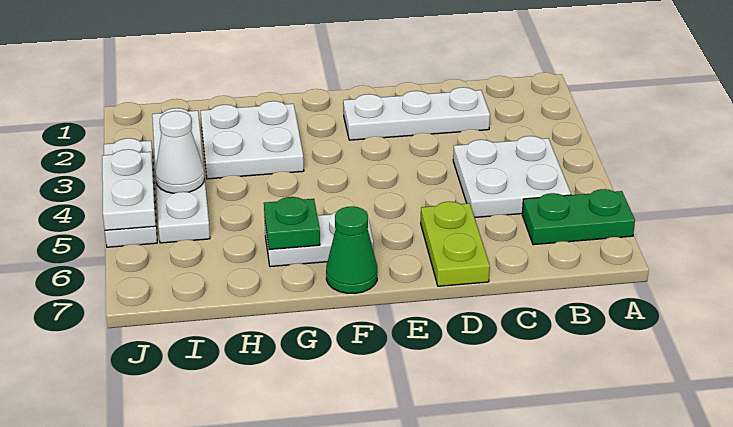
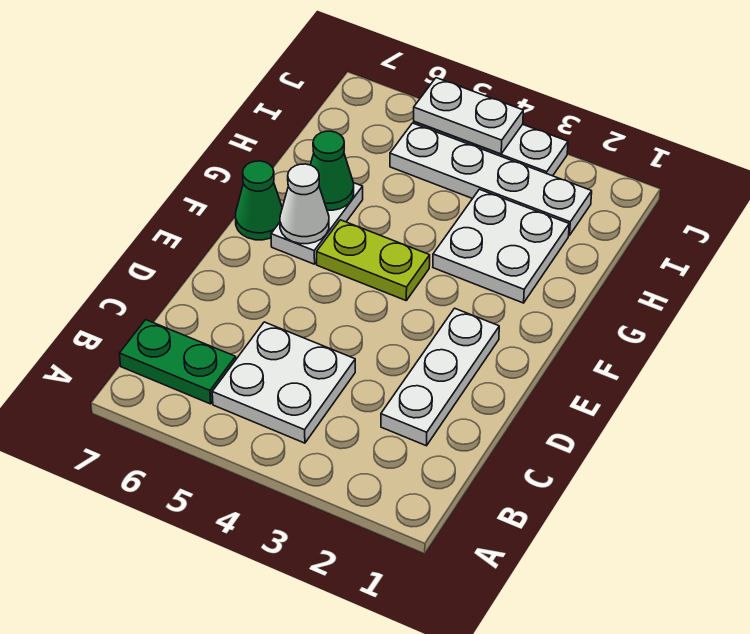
green plate A6:B6 level 1 -> green plate B6:B7 level 1
lime plate D6:D7 level 1 -> lime plate F4:F5 level 1
green plate G6 level 2 -> green cone G6 level 2
white cone I4 level 2 -> white cone F6 level 2

